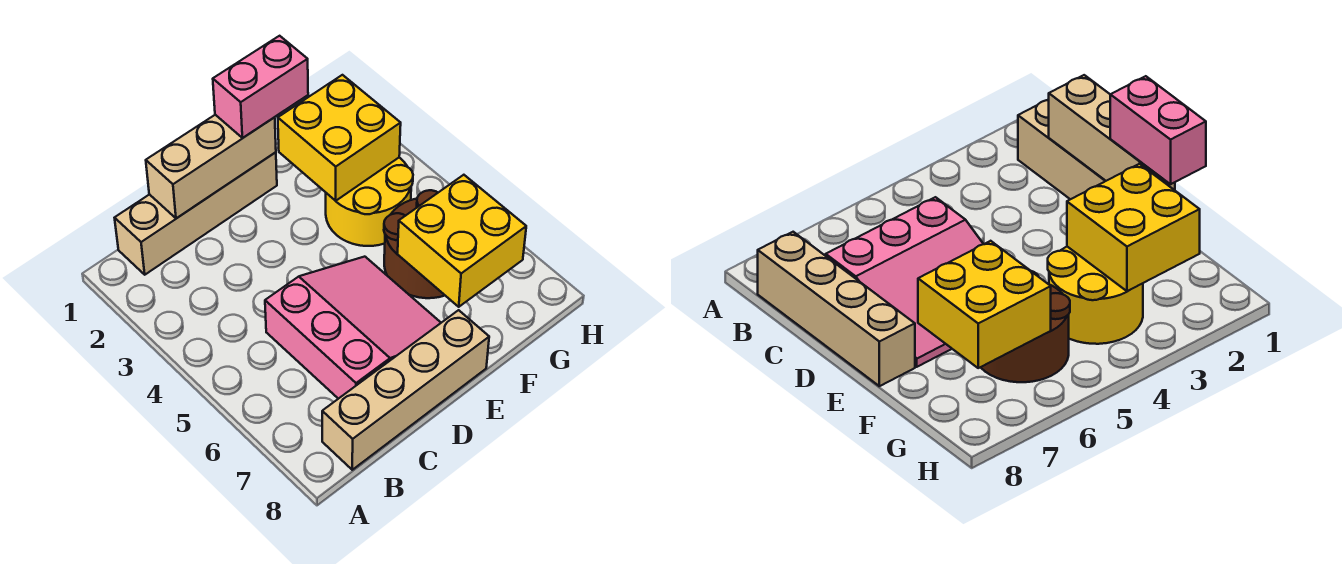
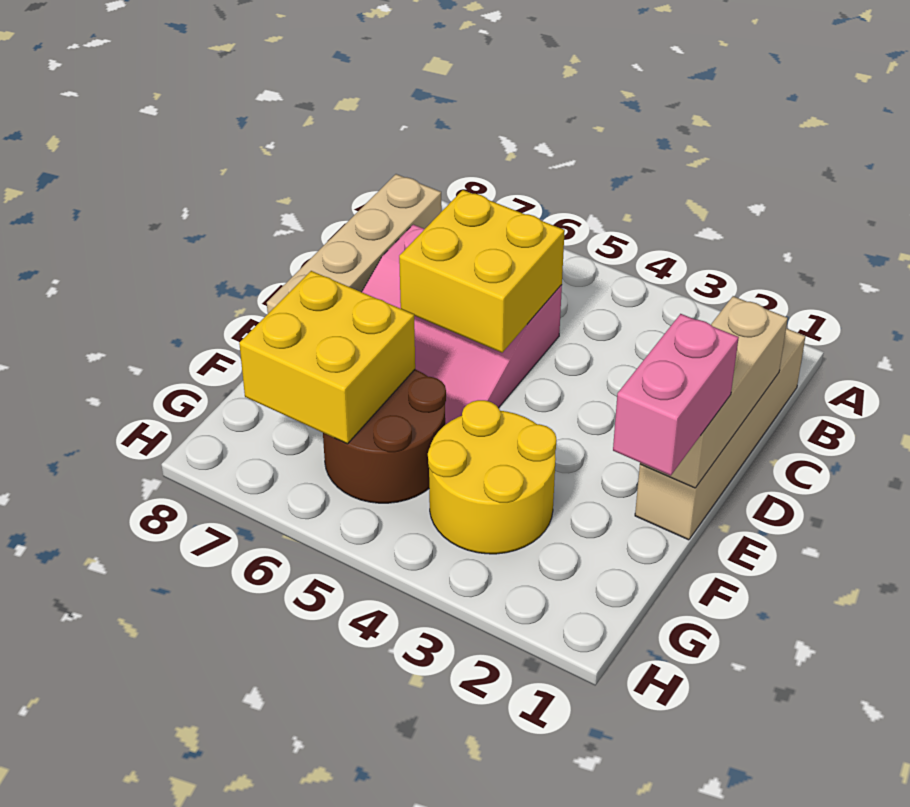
yellow brick F2:G3 level 2 -> yellow brick C5:D6 level 2

